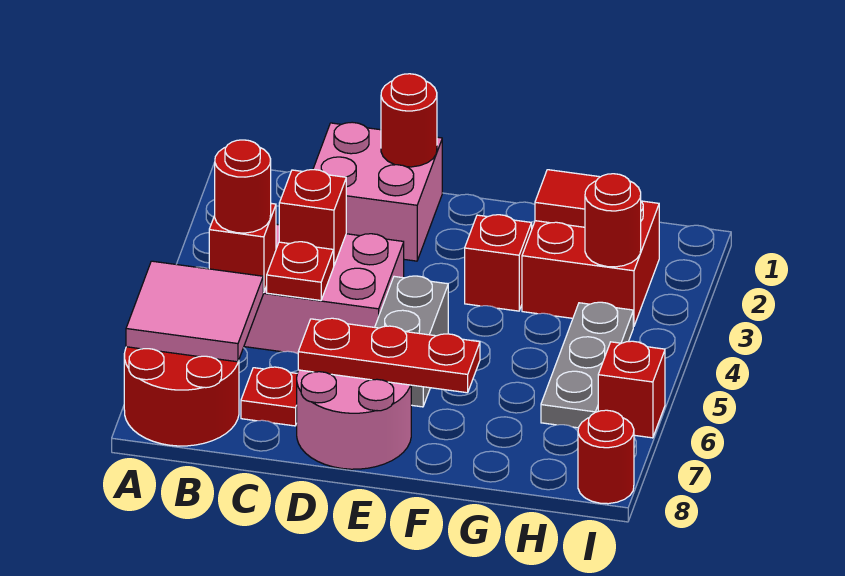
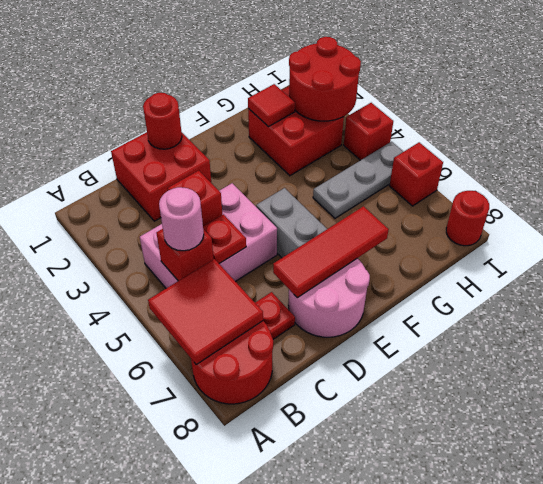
pink tile A6:B7 level 2 -> red tile A6:B7 level 2
red round brick B5 level 3 -> pink round brick B5 level 3
pink brick C1:D2 level 1 -> red brick C1:D2 level 1
red plate D7:F7 level 2 -> red tile D7:F7 level 2
red brick F3 level 1 -> red brick I4 level 1
red round brick H3 level 2 -> red round brick H2:I3 level 2
grey plate H4:H6 level 1 -> grey plate G5:I5 level 1

